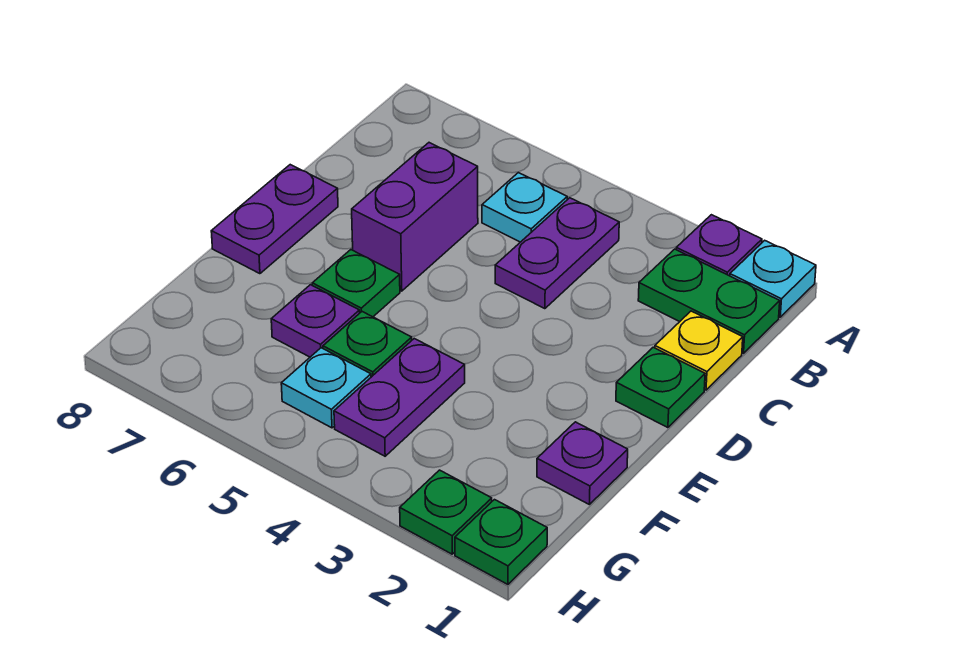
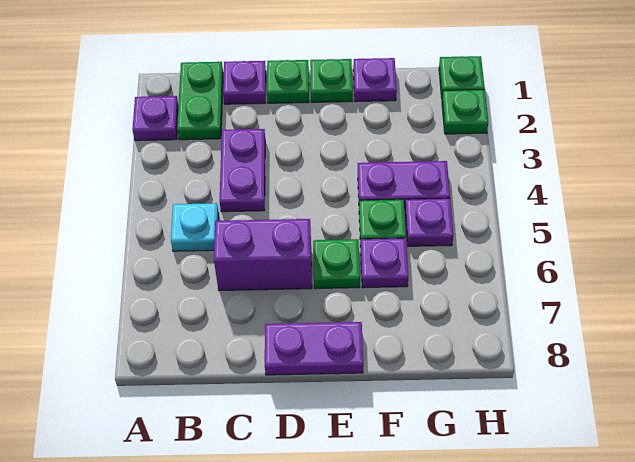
cyan plate A1 level 1 -> none
purple plate B4:C4 level 1 -> purple plate C3:C4 level 1
yellow plate C1 level 1 -> purple plate C1 level 1
none -> green plate E1 level 1
cyan plate G5 level 1 -> purple plate G5 level 1

